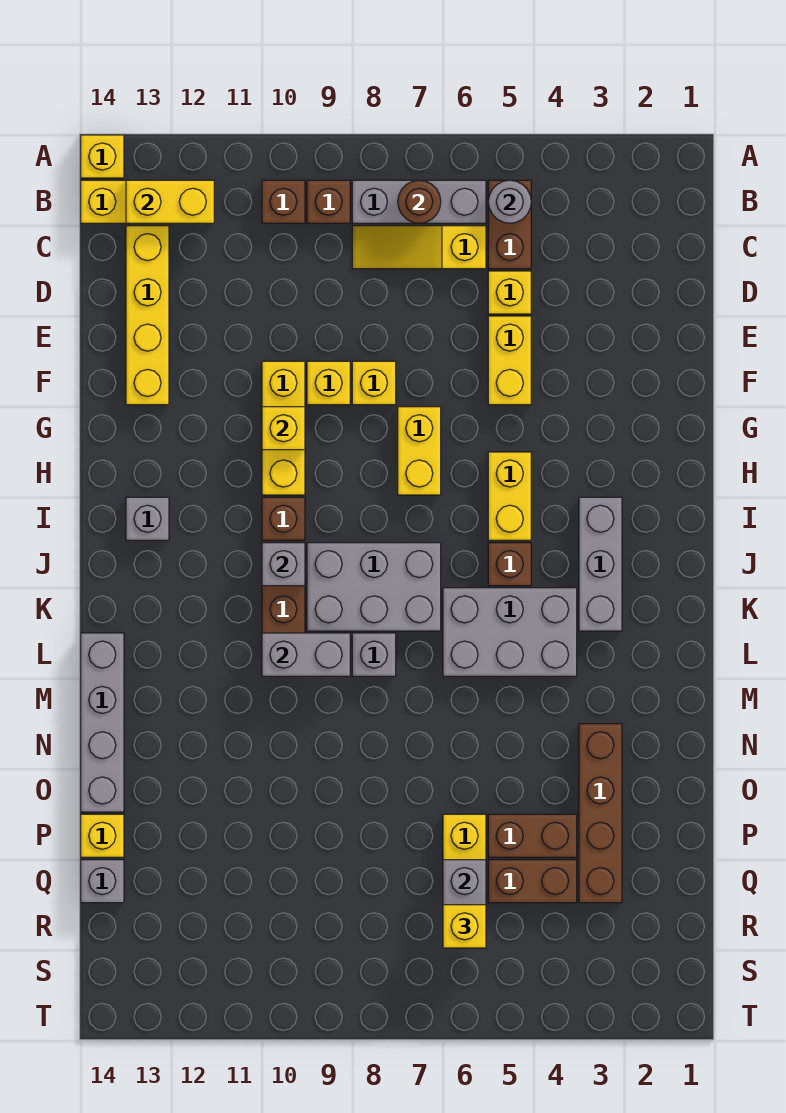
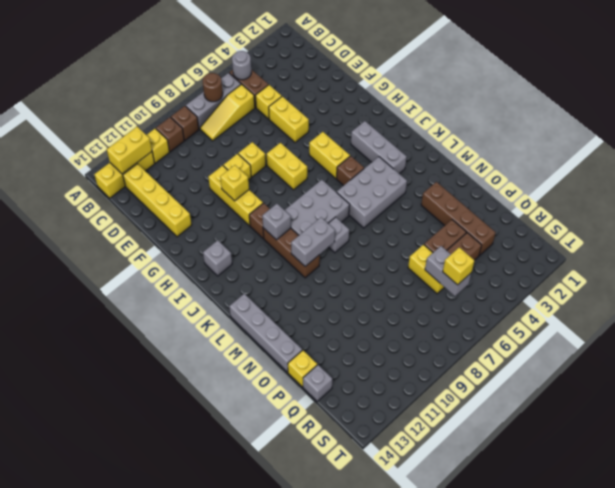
yellow brick A14 level 1 -> yellow brick B11 level 1

